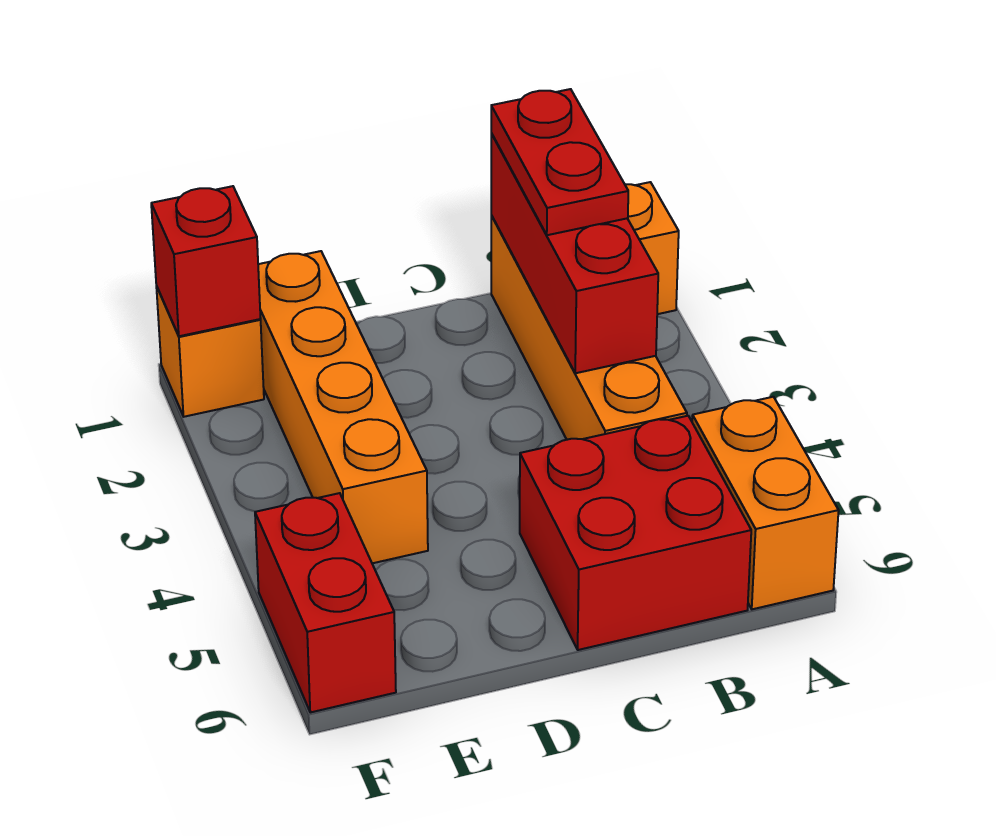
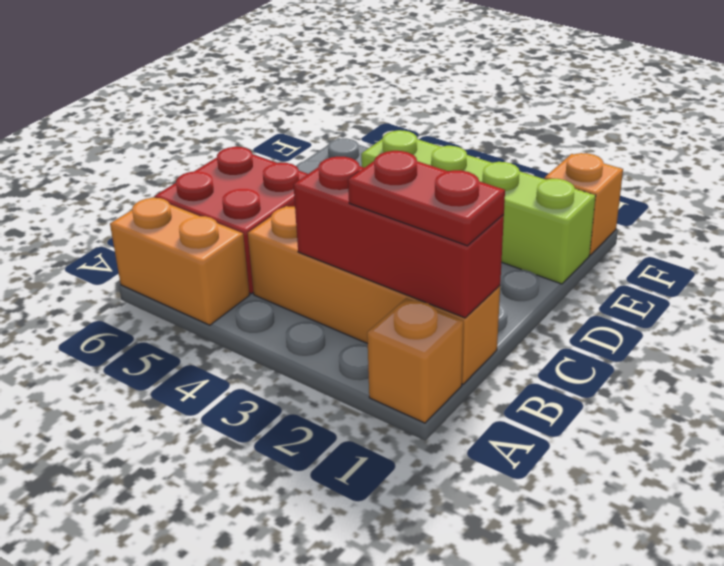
orange brick E1:E4 level 1 -> lime brick E1:E4 level 1
red brick F1 level 2 -> none
red brick F5:F6 level 1 -> none

